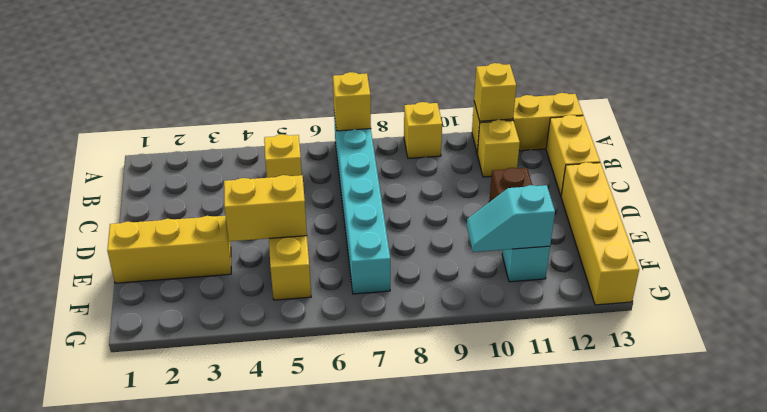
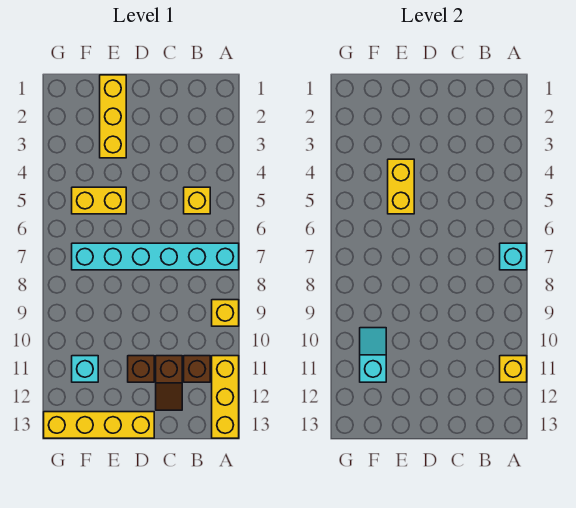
yellow brick A7 level 2 -> cyan brick A7 level 2
yellow brick B11 level 1 -> brown brick B11 level 1
yellow brick B13:C13 level 1 -> none
none -> brown slope C11:C12 level 1 top 11

